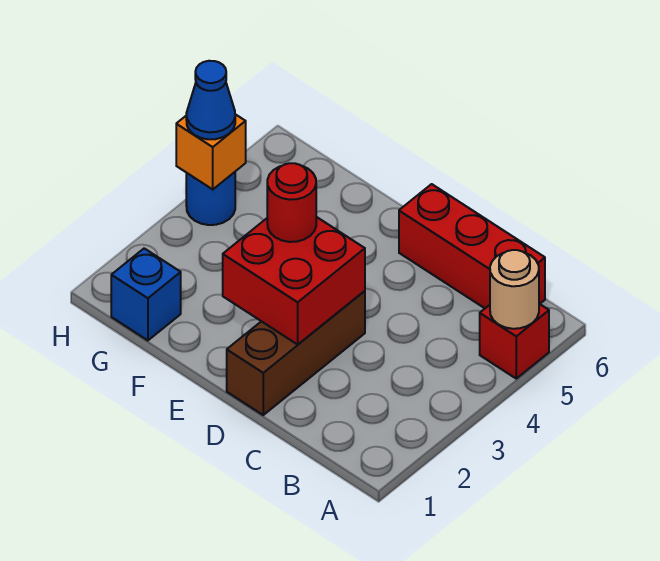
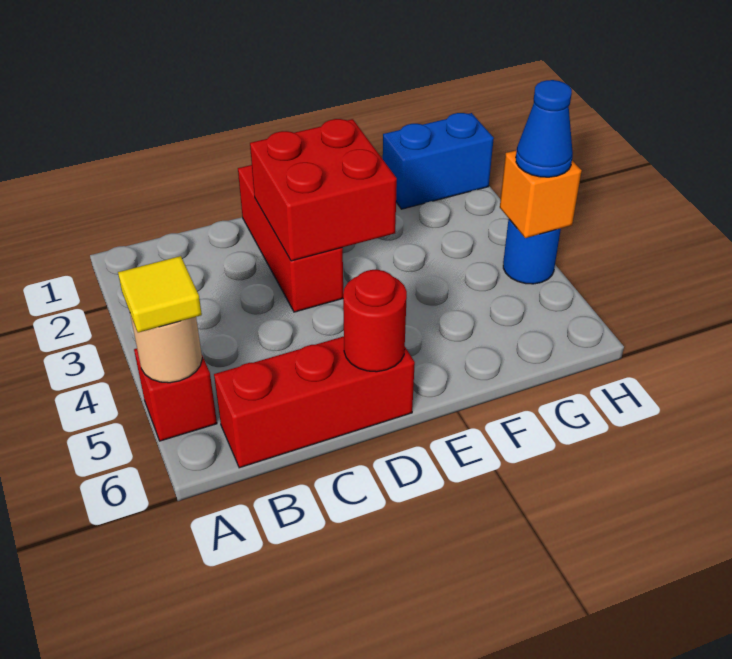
none -> yellow tile A5 level 3
brown brick D1:D3 level 1 -> red brick D1:D3 level 1
red round brick E3 level 3 -> red round brick D6 level 2
blue brick G1 level 1 -> blue brick G1:H1 level 1

